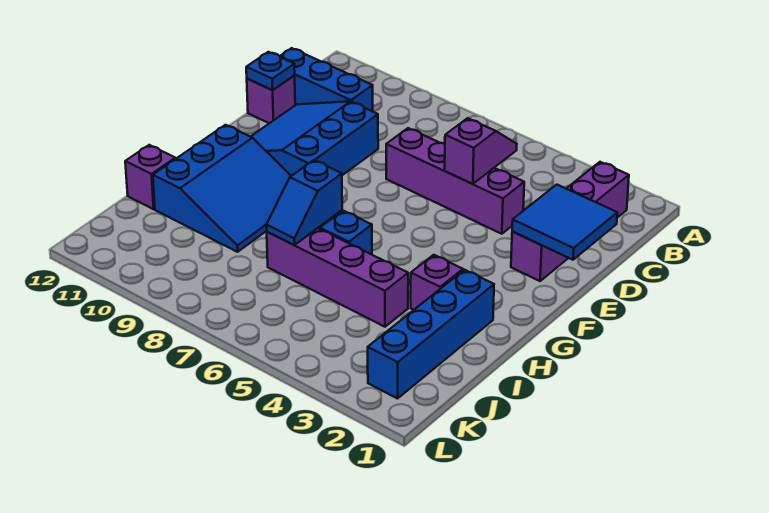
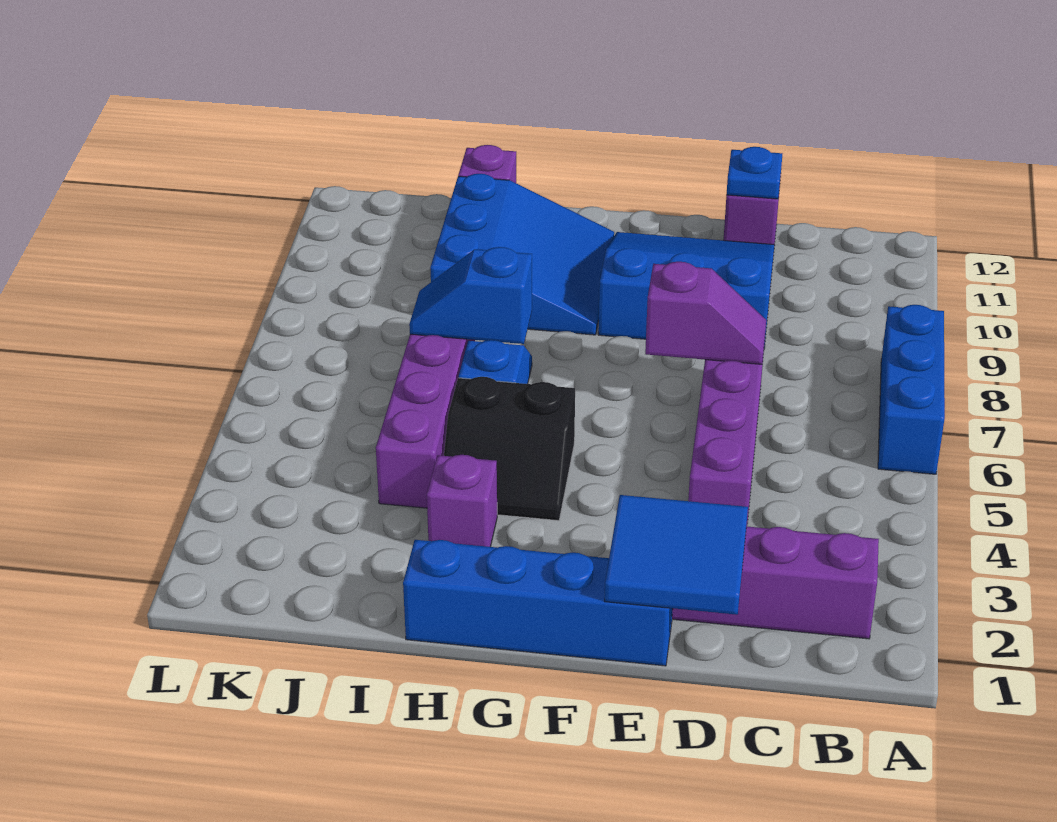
purple slope C5:D5 level 2 top D -> purple slope D7:E7 level 2 top E
blue brick C10:C12 level 1 -> blue brick A6:A8 level 1
none -> black slope G4:H5 level 1 top 5
blue slope G9:I11 level 1 top 11 -> blue slope G9:I11 level 1 top I
blue brick H2:K2 level 1 -> blue brick E1:H1 level 1

